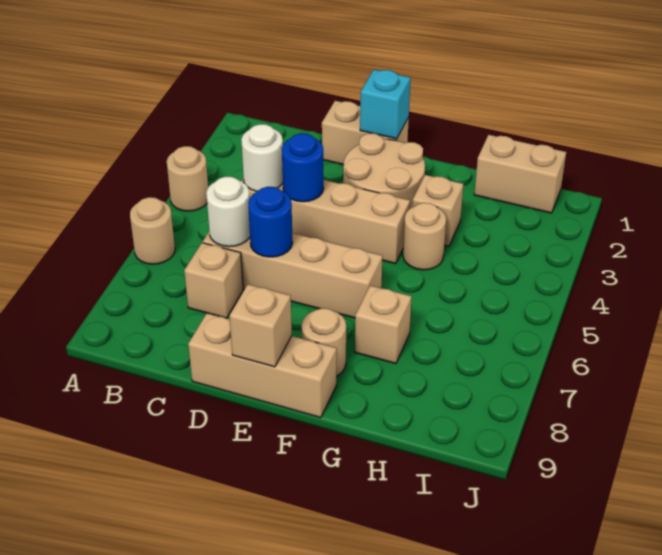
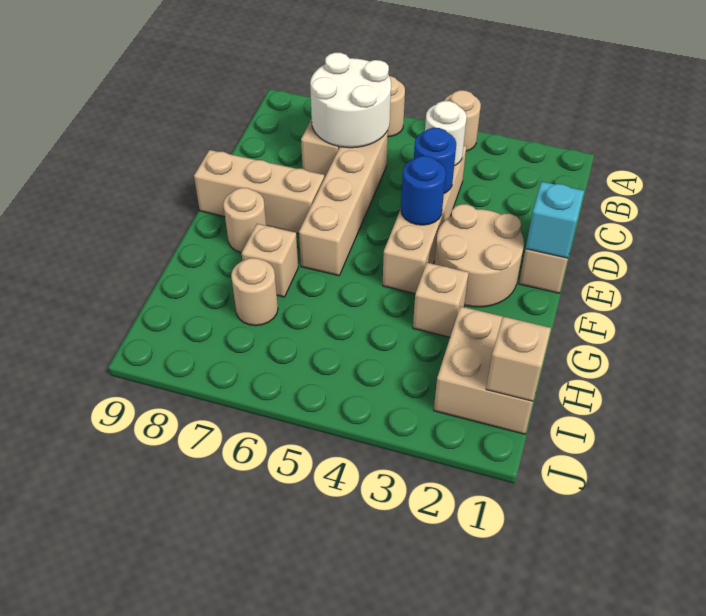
white round brick C6 level 2 -> white round brick B6:C7 level 2
blue round brick D6 level 2 -> blue round brick E4 level 2
tan brick D9:F9 level 1 -> tan brick E7:E9 level 1
tan brick E9 level 2 -> tan brick I1 level 2
tan round brick G4 level 1 -> tan round brick H7 level 1
tan brick H1:I1 level 1 -> tan brick H1:I2 level 1

